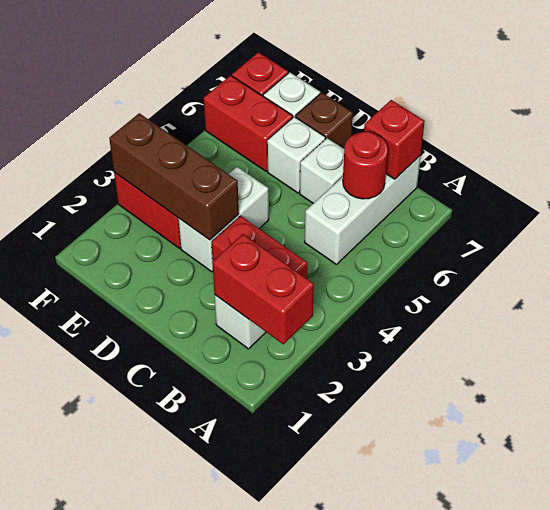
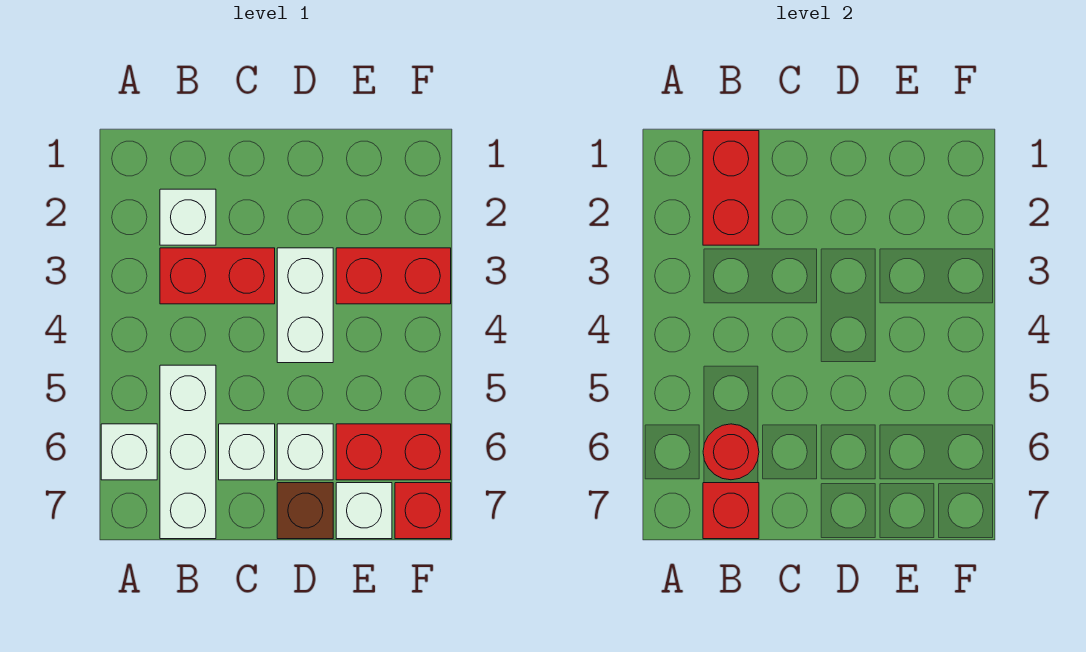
red brick A2:B2 level 2 -> red brick B1:B2 level 2
none -> white brick A6 level 1
brown brick D3:F3 level 2 -> none

